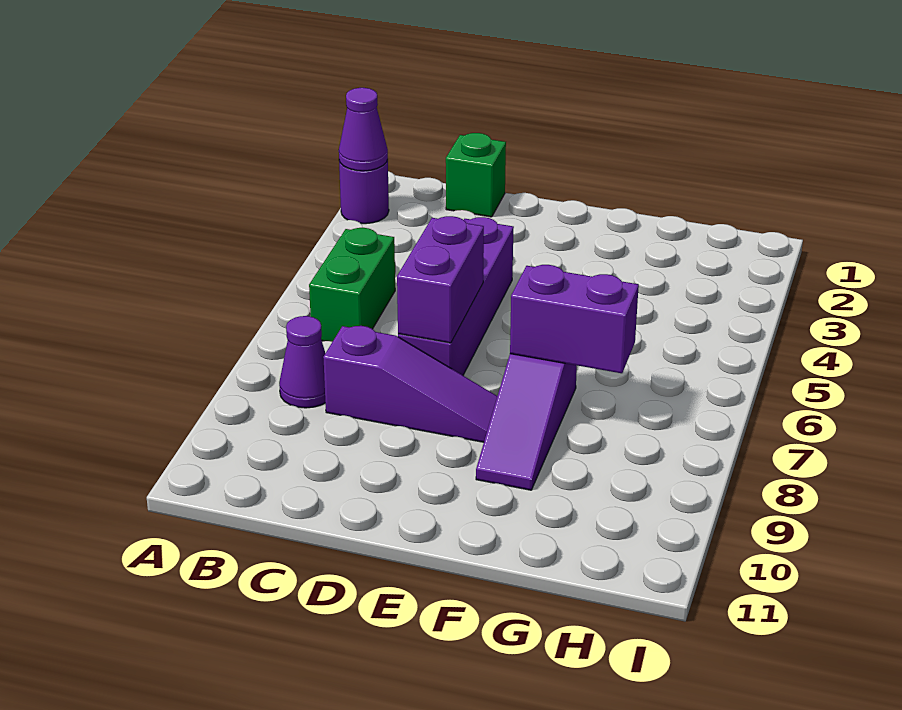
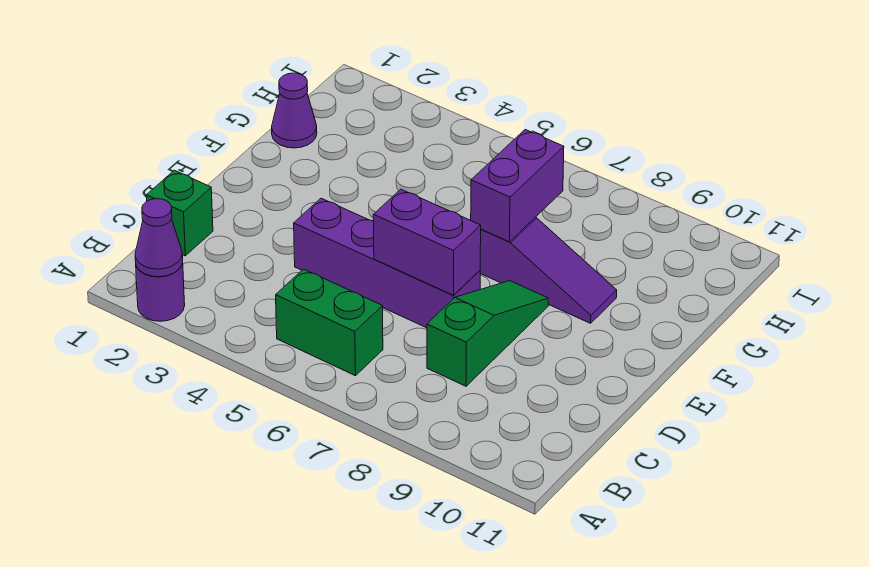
purple cone B8 level 1 -> purple cone G1 level 1
purple slope C8:E8 level 1 top C -> green slope C8:E8 level 1 top C

